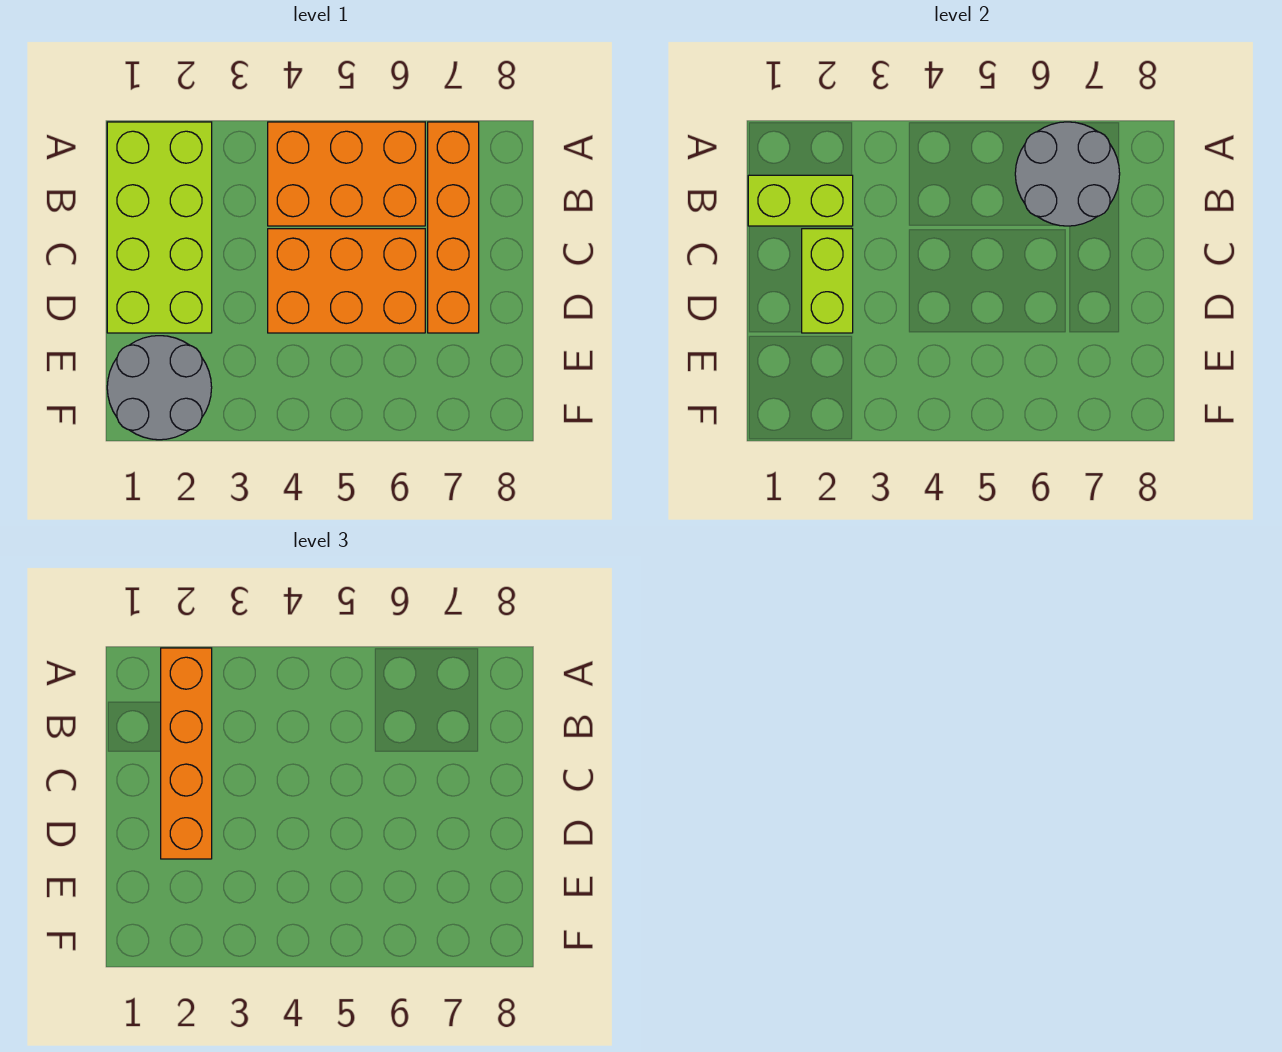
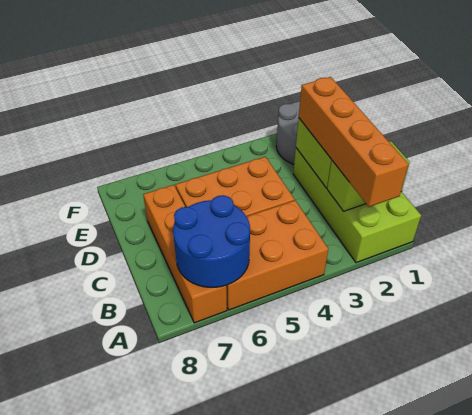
grey round brick A6:B7 level 2 -> blue round brick A6:B7 level 2

